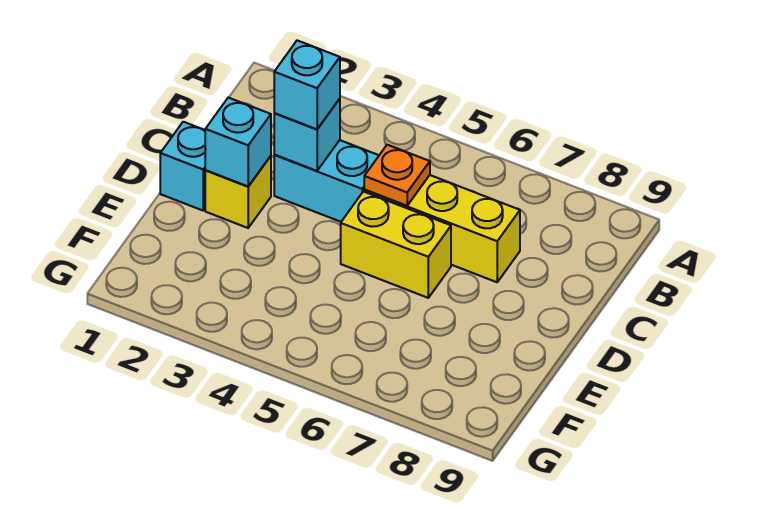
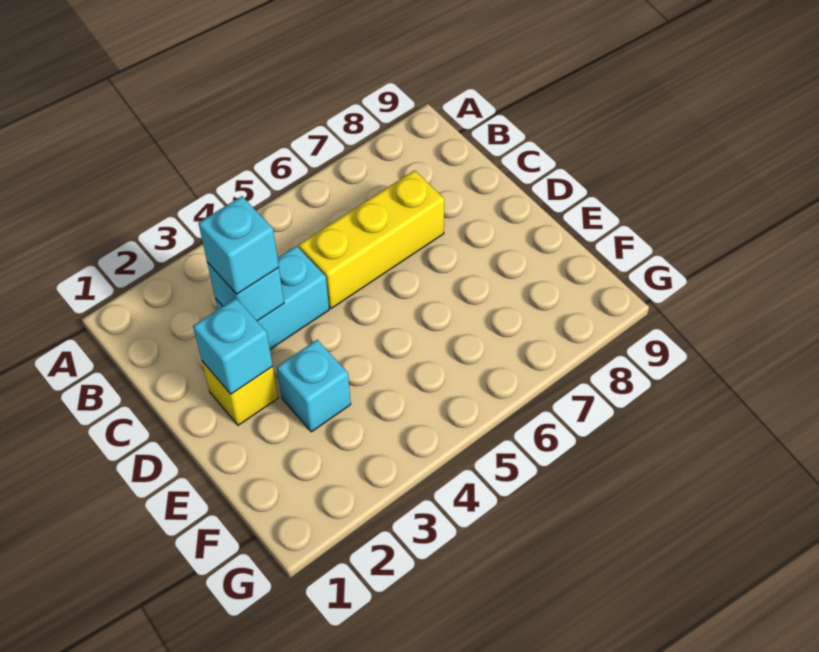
orange plate C5 level 2 -> none
cyan brick D1 level 1 -> cyan brick E3 level 1
yellow brick D5:D6 level 1 -> none

